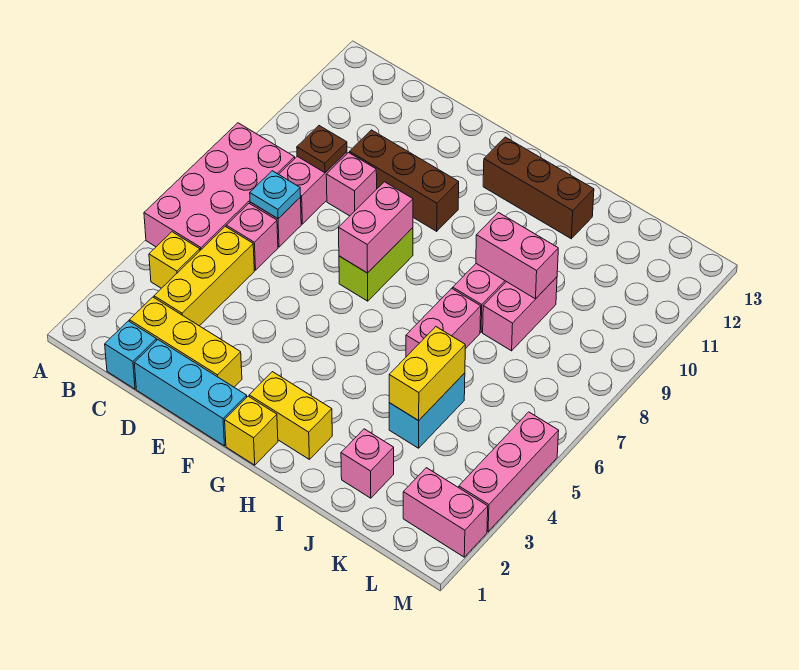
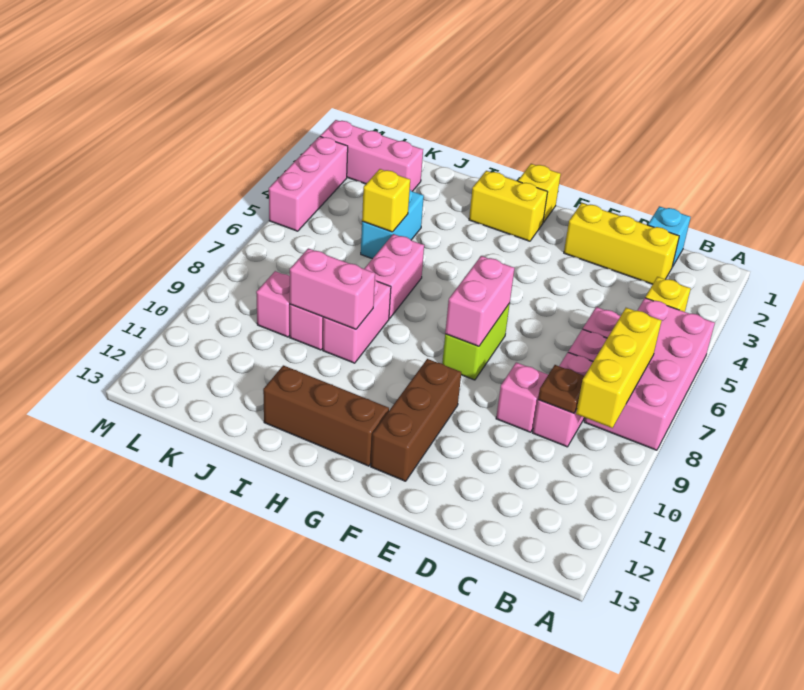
yellow brick C3:C5 level 1 -> yellow brick B7:B9 level 2
cyan plate C7 level 2 -> none
cyan brick D1:F1 level 1 -> none
brown brick D10:F10 level 1 -> brown brick F10:F12 level 1
pink brick J2 level 1 -> pink brick K9 level 1
yellow brick J4:J5 level 2 -> yellow brick J5 level 2
pink brick L2:M2 level 1 -> pink brick K2:M2 level 1

